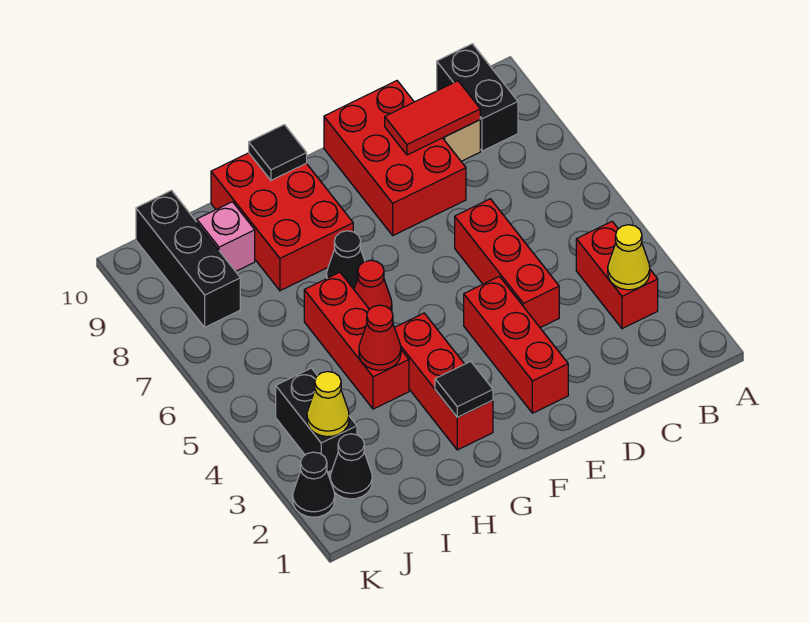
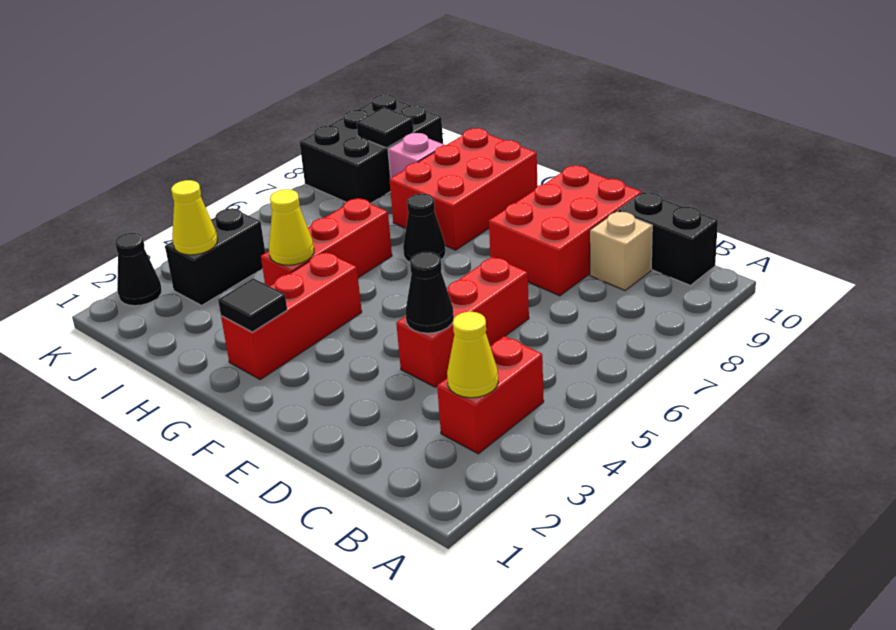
black brick B9:B10 level 1 -> black brick B10:C10 level 1
red tile C9:D9 level 2 -> none
red brick E2:E4 level 1 -> none
red cone G6 level 1 -> none
black tile G10 level 2 -> black tile J9 level 2
red cone H4 level 2 -> yellow cone H4 level 2
black cone J2 level 1 -> black cone D4 level 2
black brick J8:J10 level 1 -> black brick J8:K10 level 1

